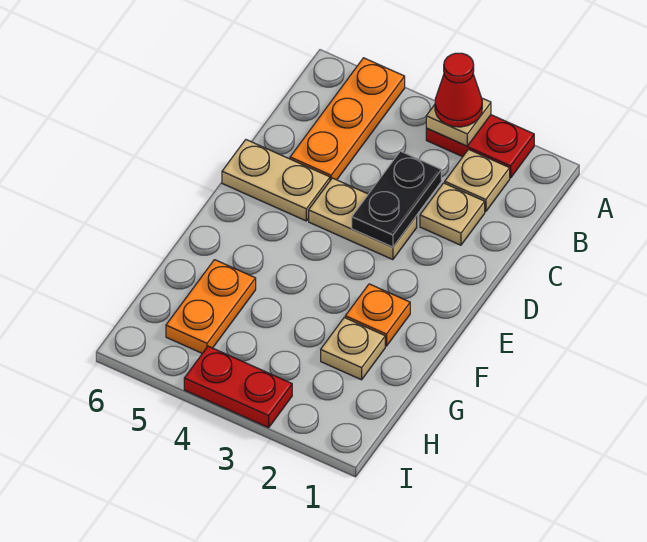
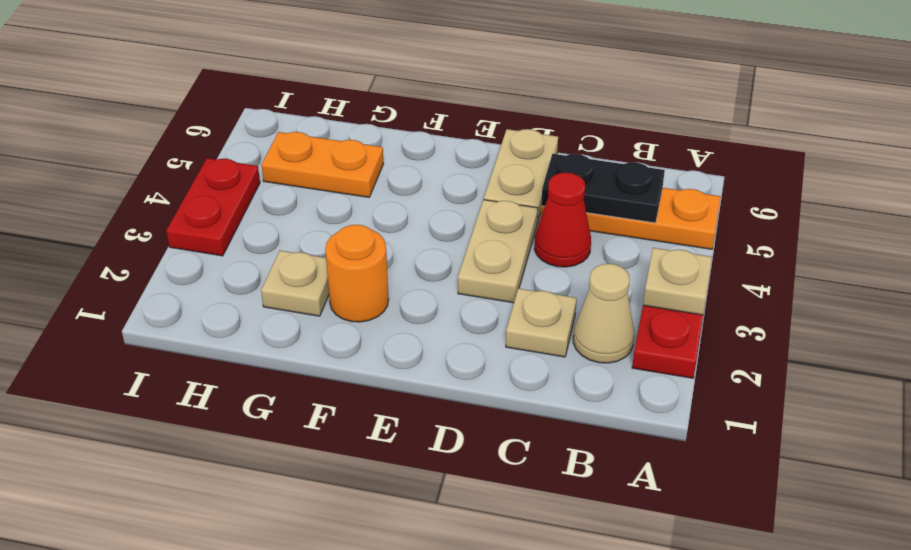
red cone A3 level 3 -> red cone C4 level 1
tan plate B2 level 1 -> tan cone B2 level 1
black plate C3:D3 level 2 -> black plate B5:C5 level 2
orange plate F2 level 1 -> orange round brick F2 level 1

